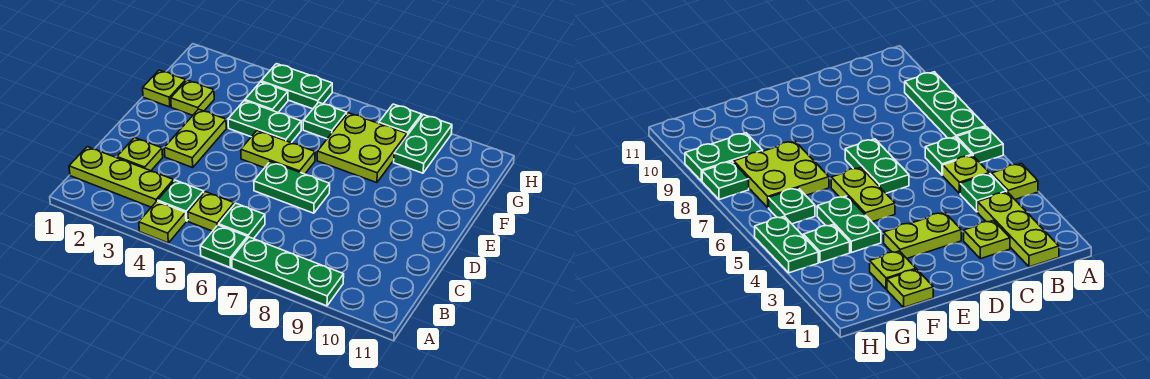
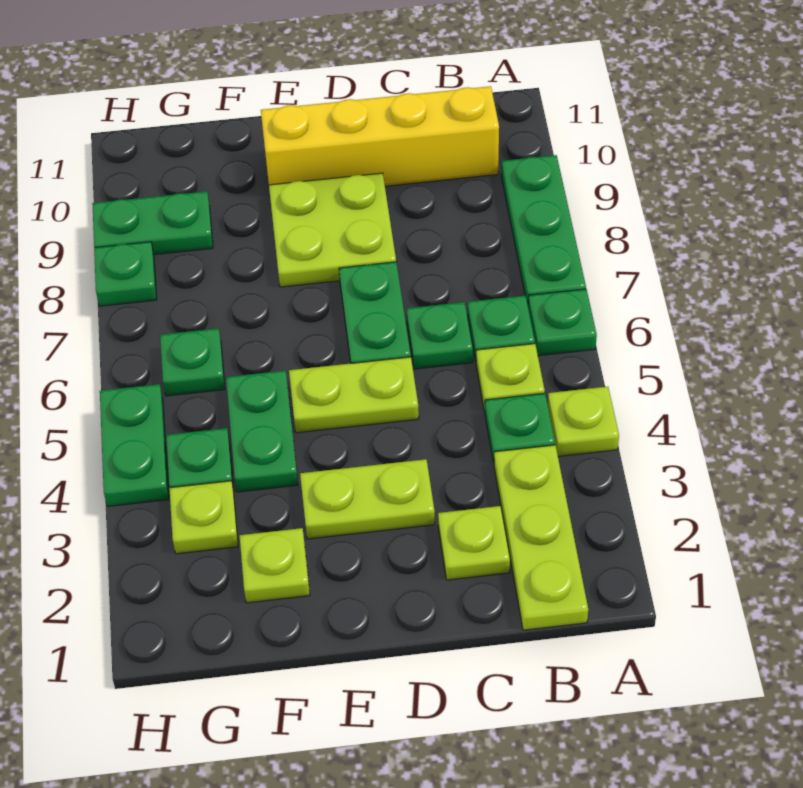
none -> yellow brick B10:E10 level 1
none -> green plate C6 level 1
lime plate E5:E6 level 1 -> lime plate D5:E5 level 1
lime plate F1 level 1 -> lime plate G3 level 1
lime plate F7:G8 level 1 -> lime plate D8:E9 level 1

